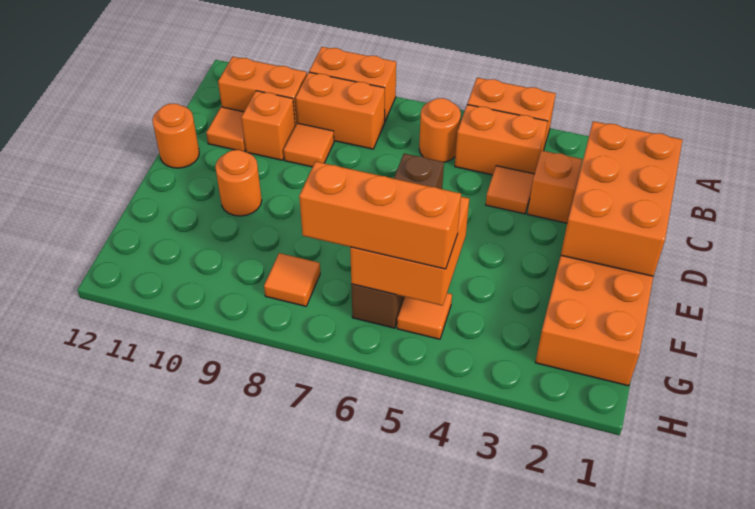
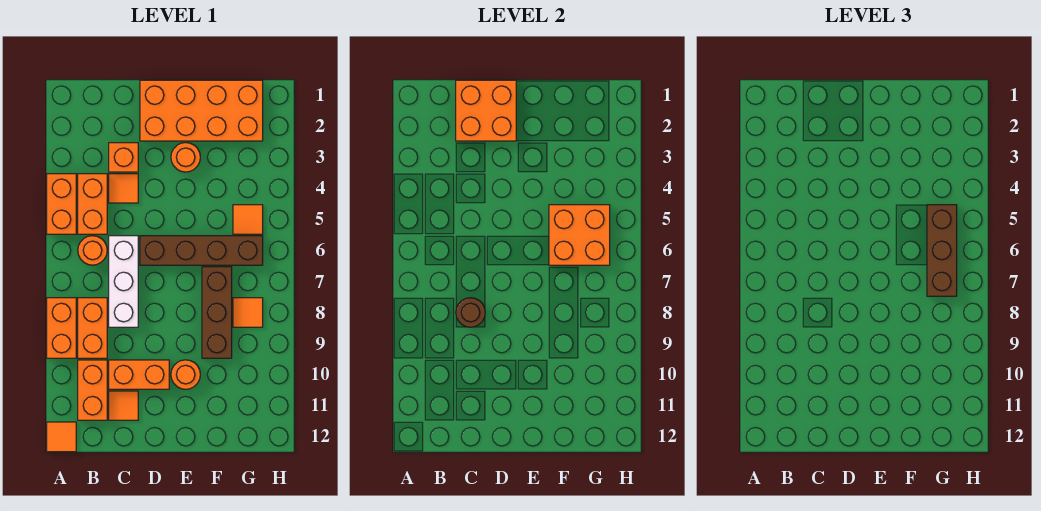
orange brick C1:E2 level 2 -> orange brick C1:D2 level 2
none -> white brick C6:C8 level 1
none -> brown round brick C8 level 2
orange tile C9 level 1 -> orange tile A12 level 1
orange brick C10 level 1 -> orange brick C10:D10 level 1
orange round brick D12 level 1 -> orange round brick E3 level 1
none -> brown brick F7:F9 level 1
orange brick G5:G7 level 3 -> brown brick G5:G7 level 3

